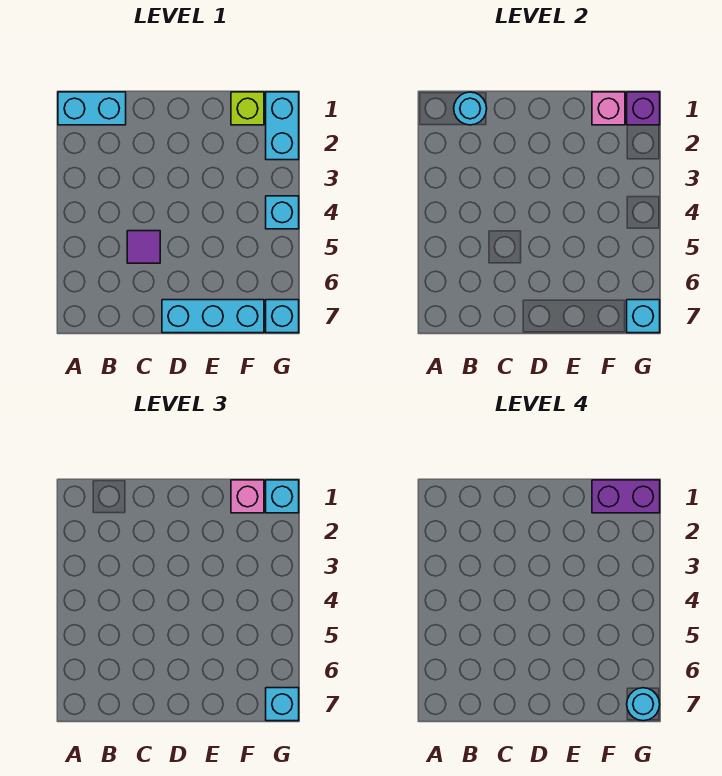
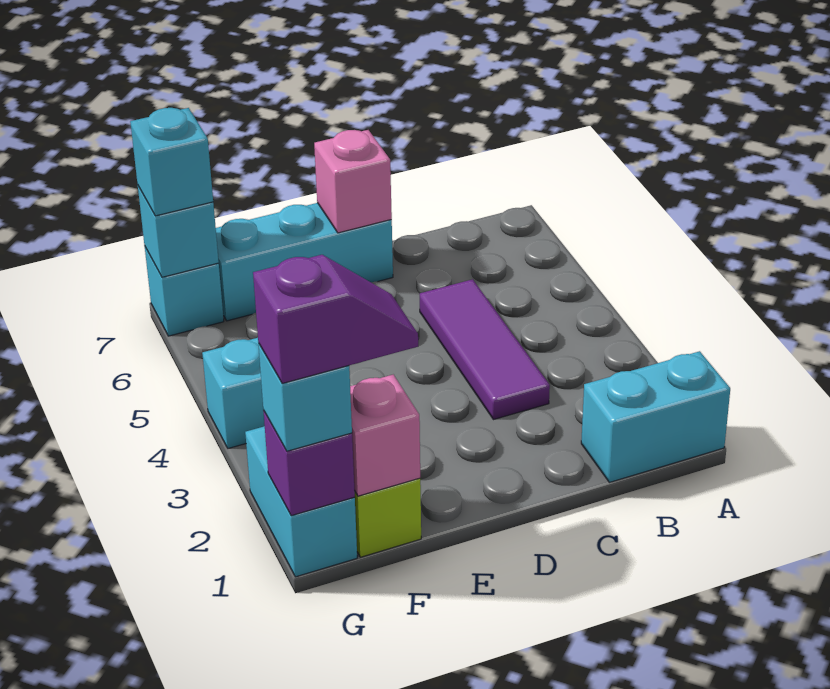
cyan round brick B1 level 2 -> none
purple tile C5 level 1 -> purple tile C3:C5 level 1
pink brick F1 level 3 -> pink brick D7 level 2
purple brick F1:G1 level 4 -> purple slope F1:G1 level 4 top G
cyan round brick G7 level 4 -> none

